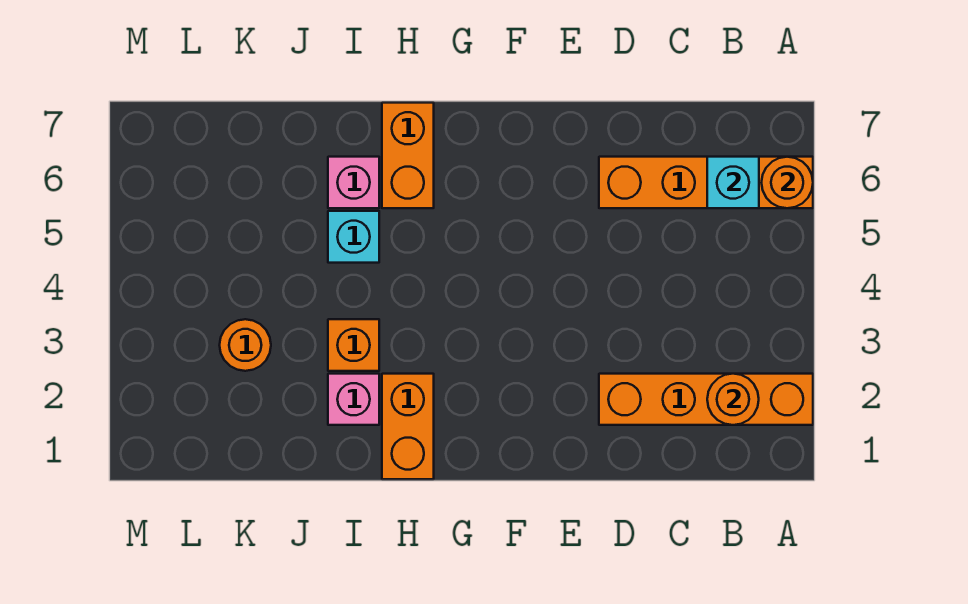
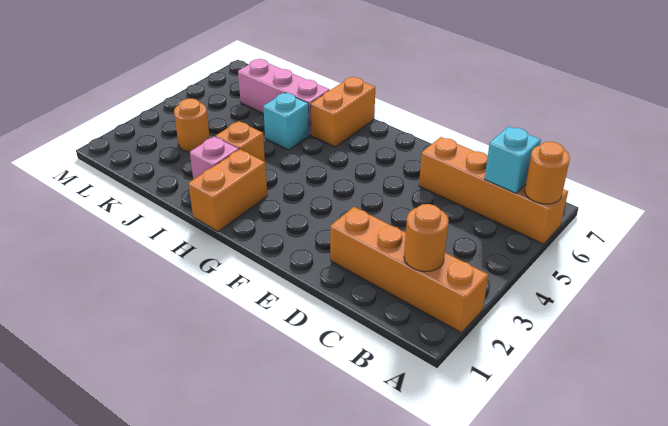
pink brick I6 level 1 -> pink brick I6:K6 level 1

